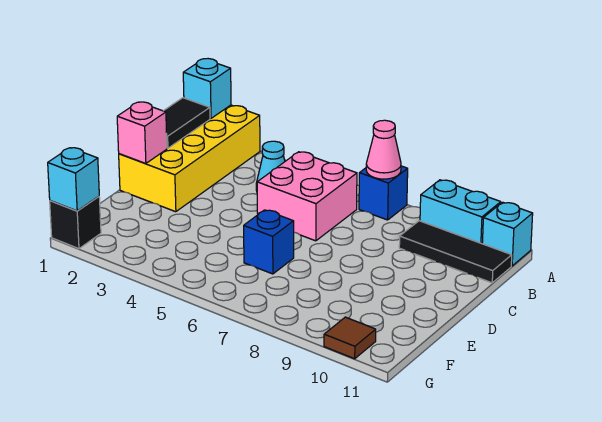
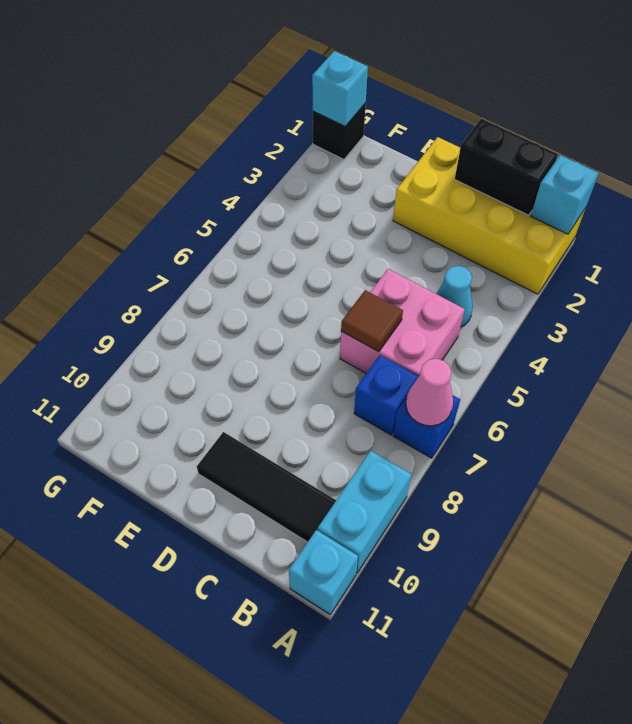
black tile B1:C1 level 2 -> black brick B1:C1 level 2
black tile B9:B11 level 1 -> black tile B10:D10 level 1
pink brick D1 level 2 -> none
blue brick E6 level 1 -> blue brick B7 level 1
brown tile G10 level 1 -> brown tile C6 level 2

